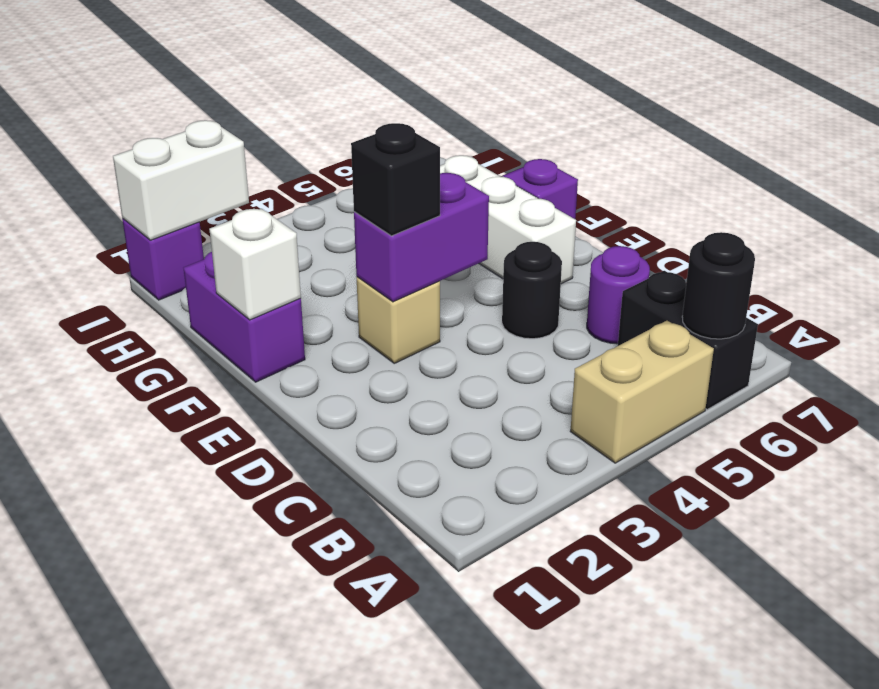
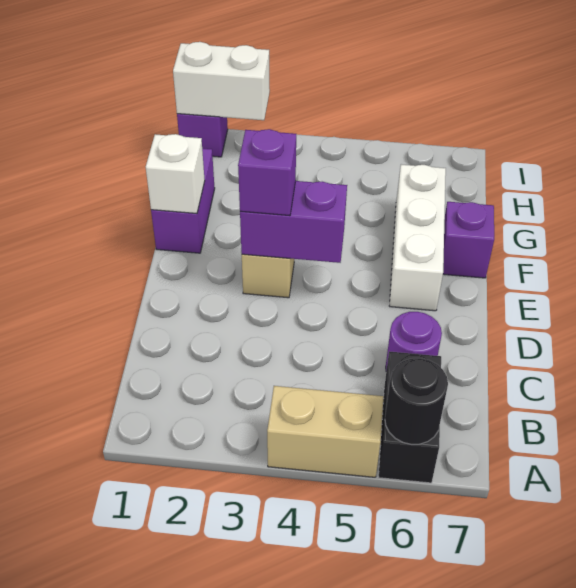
black round brick D5 level 1 -> none
black brick E3 level 3 -> purple brick E3 level 3

